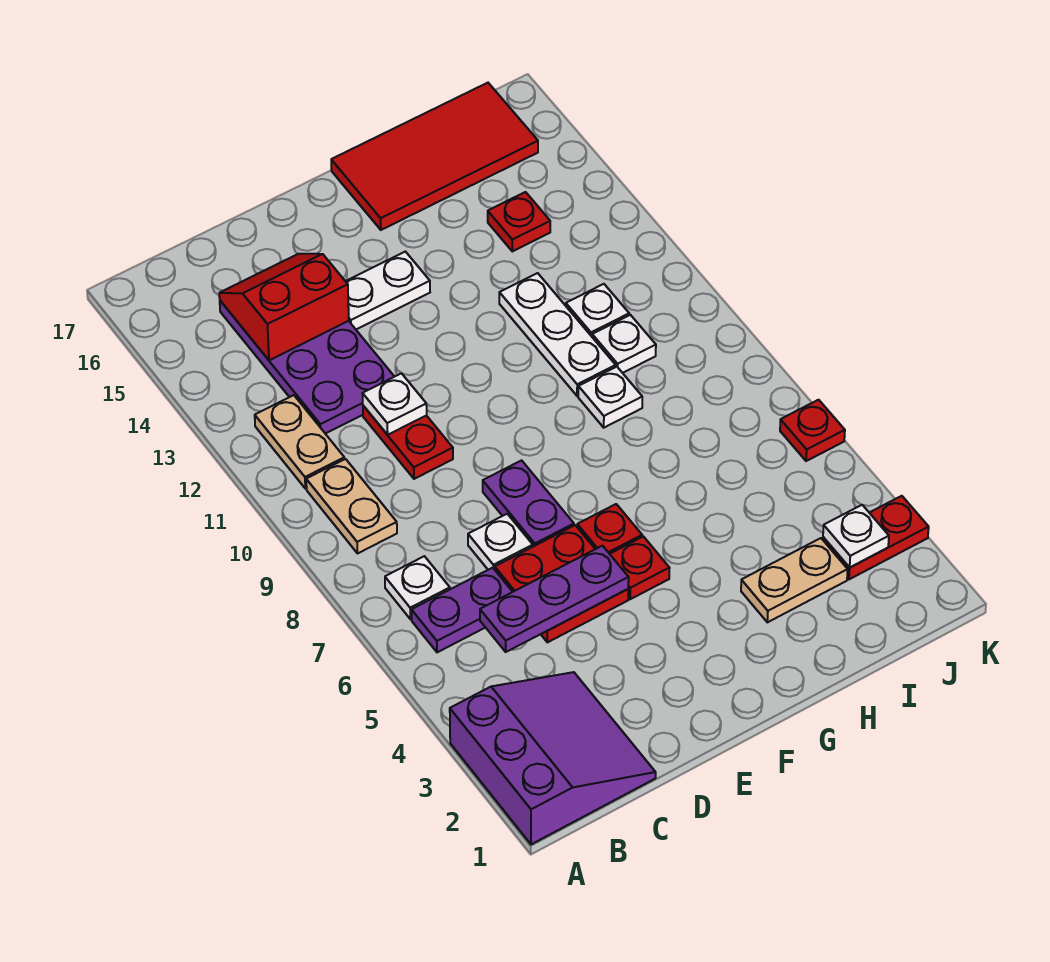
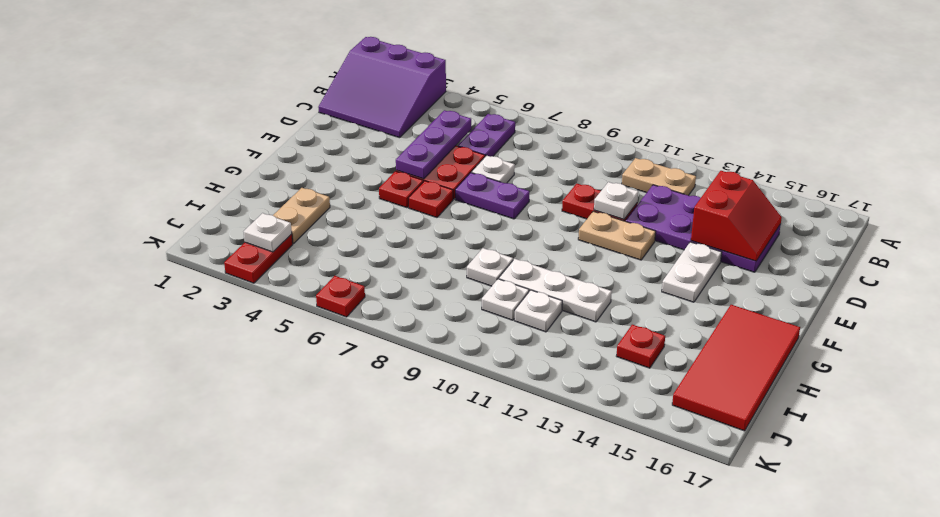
white plate B7 level 1 -> none
tan plate B9:B10 level 1 -> tan plate E11:E12 level 1

